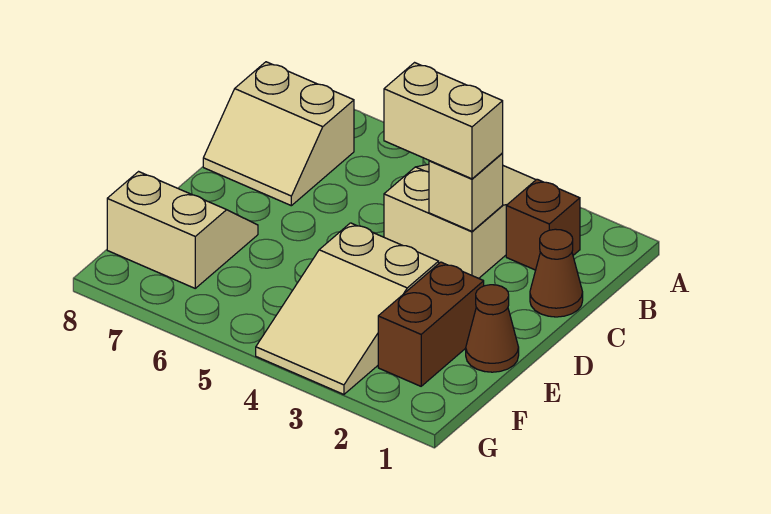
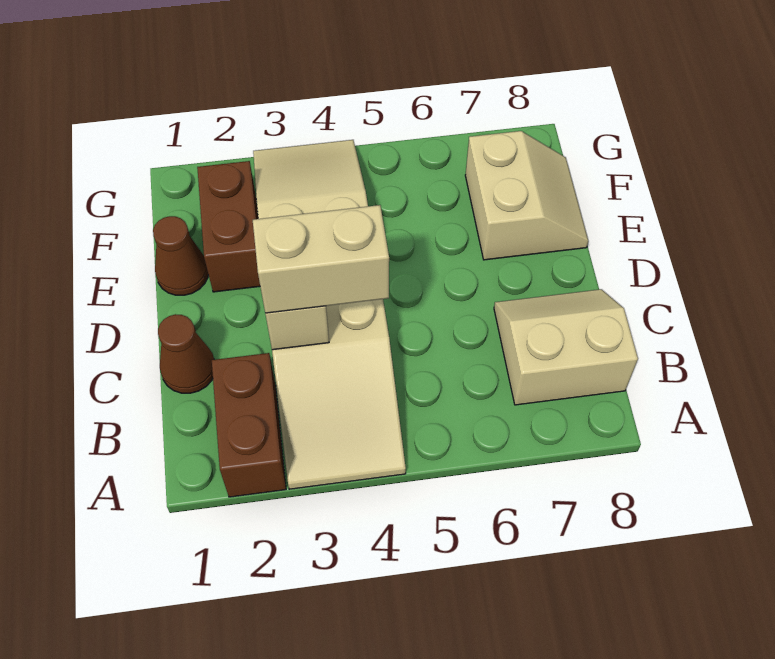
brown brick B2 level 1 -> brown brick A2:B2 level 1
tan slope E7:F8 level 1 top F -> tan slope E7:F8 level 1 top 7

